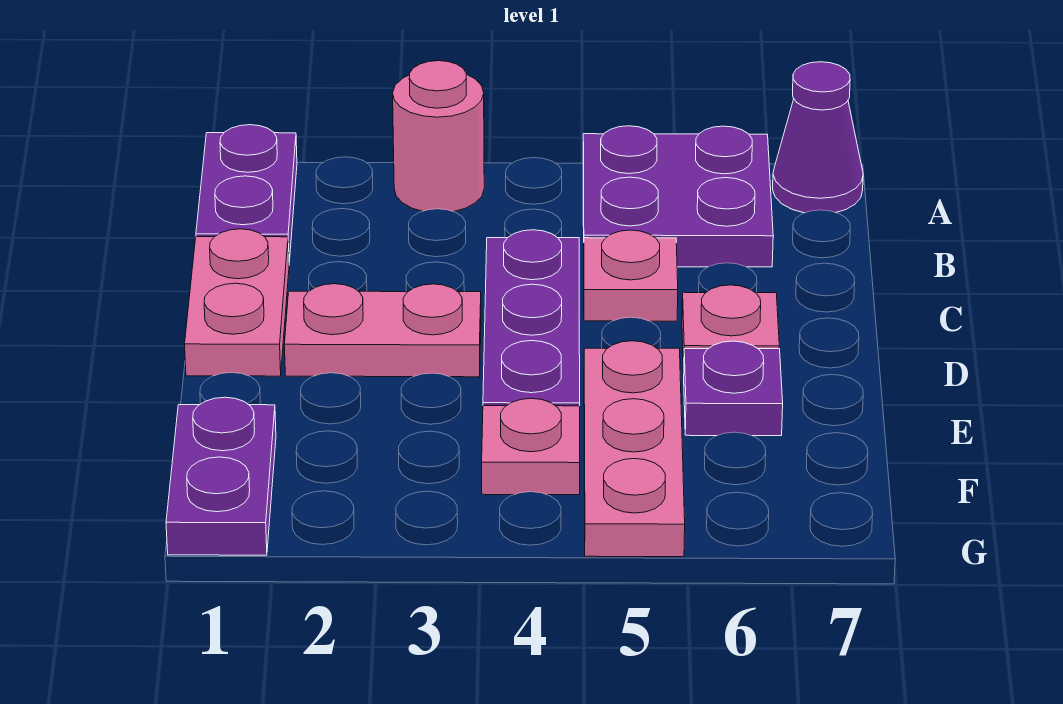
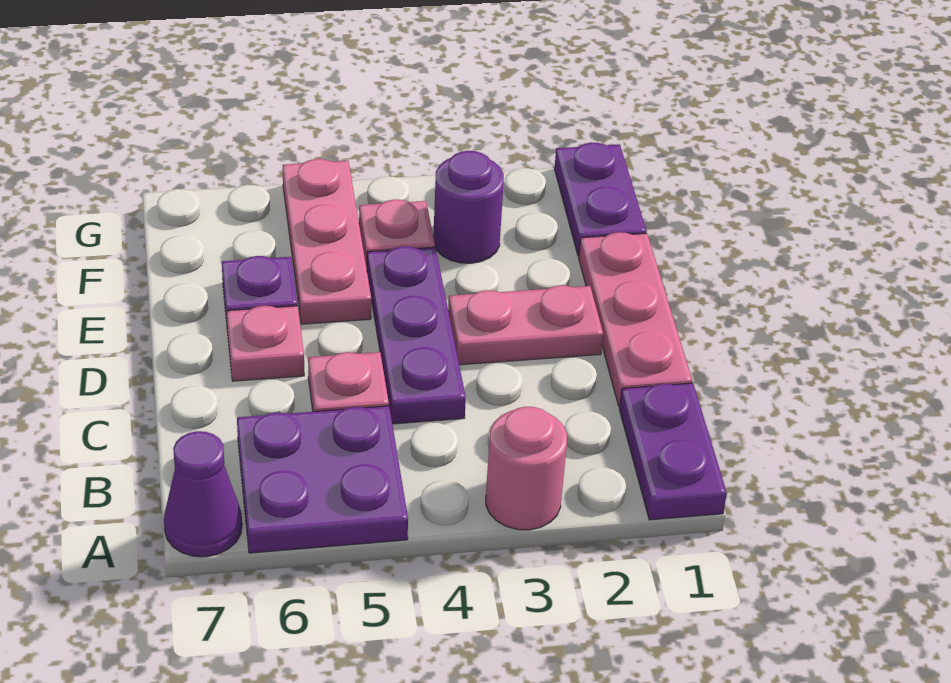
pink plate C1:D1 level 1 -> pink plate C1:E1 level 1
none -> purple round brick F3 level 1

